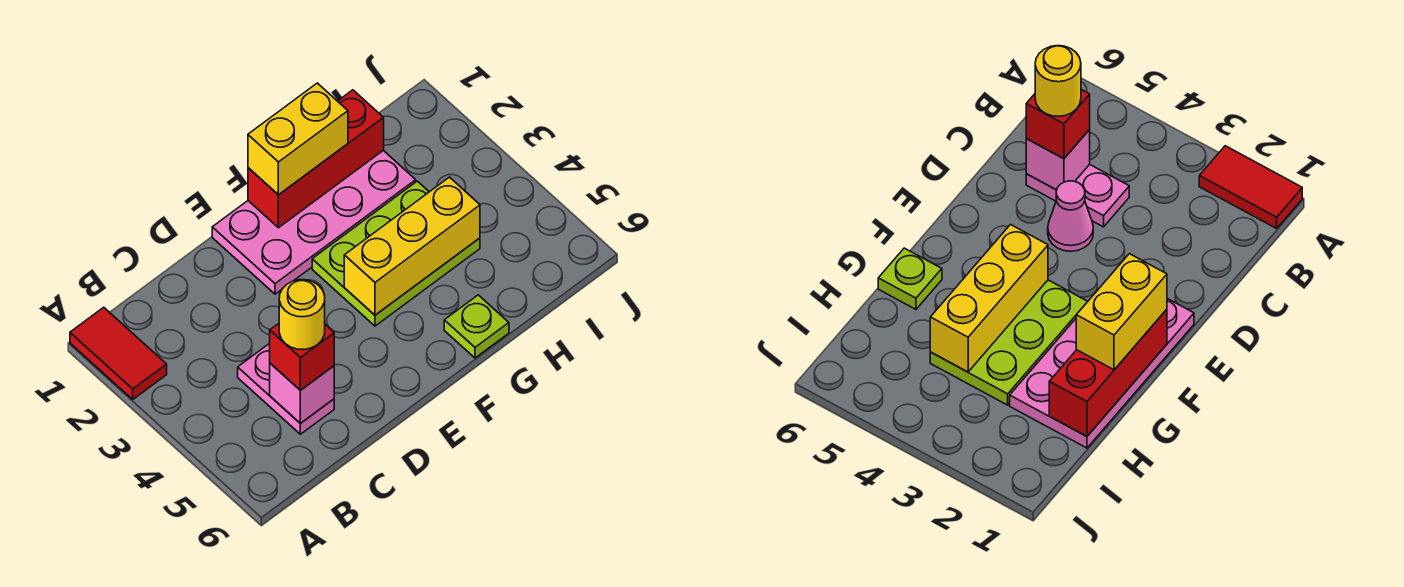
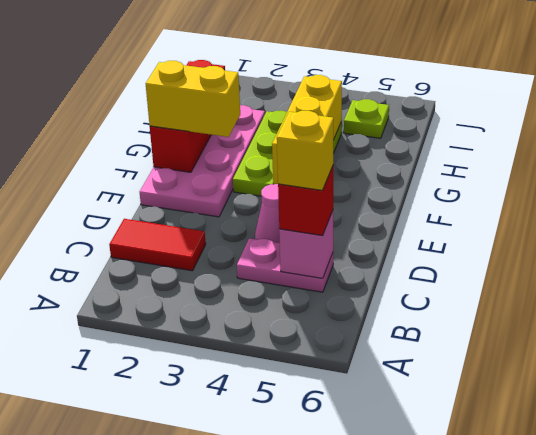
red tile A1:A2 level 1 -> red tile C1:C2 level 1
yellow round brick C5 level 4 -> yellow brick C5 level 4
yellow brick F1:G1 level 3 -> yellow brick F1:F2 level 3
lime plate G6 level 1 -> lime plate I5 level 1

